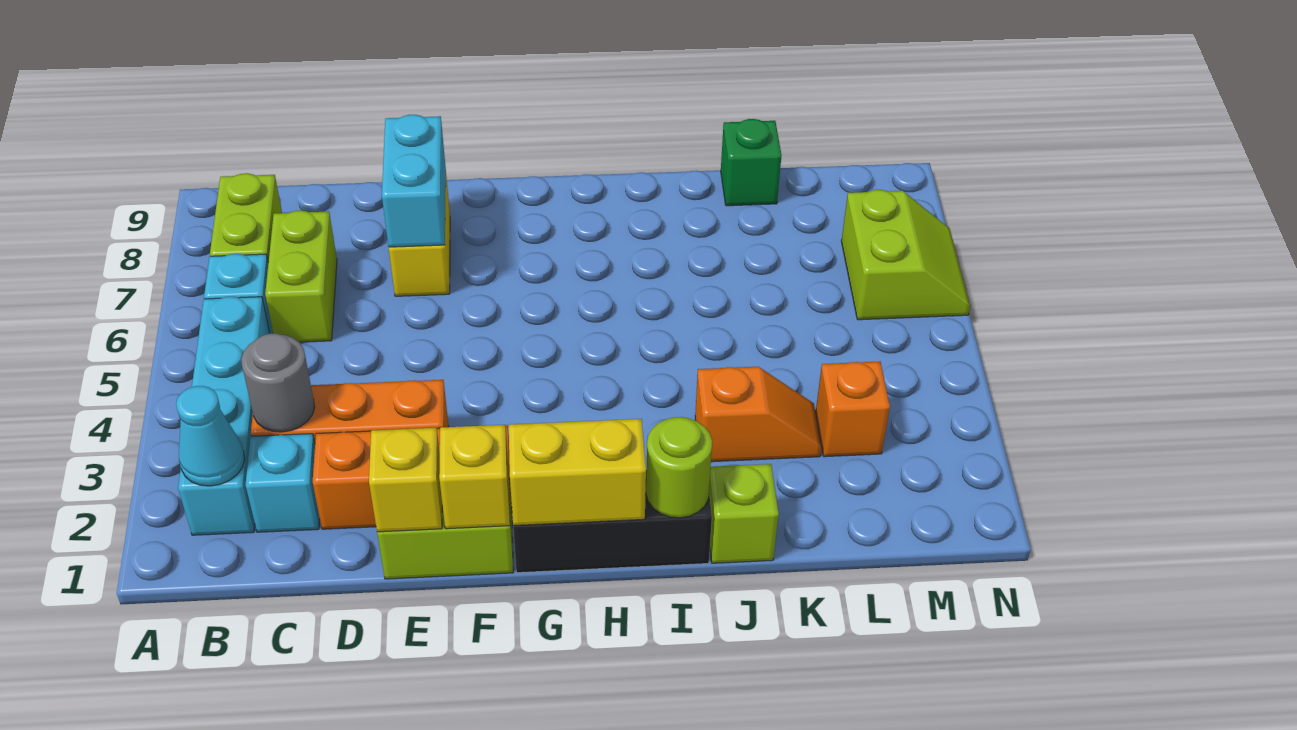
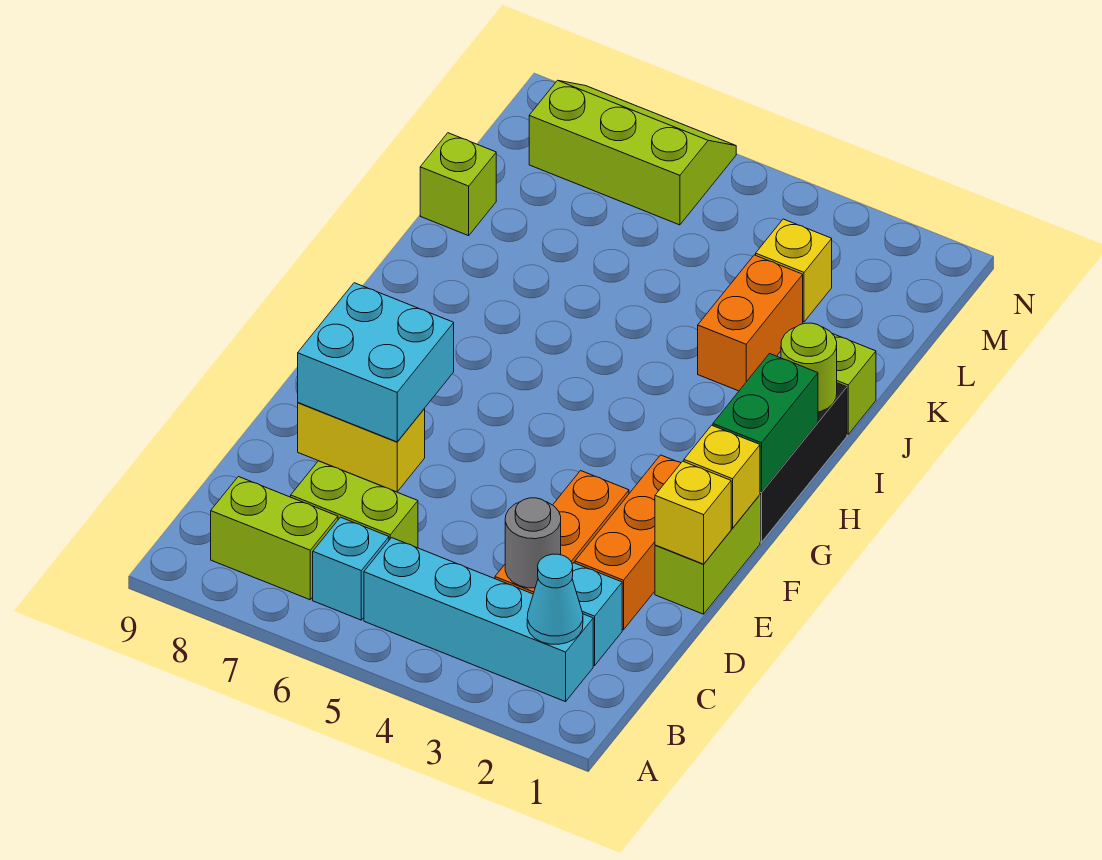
cyan brick E7:E8 level 2 -> cyan brick E7:F8 level 2
yellow brick G1:H1 level 2 -> green brick G1:H1 level 2
orange slope J3:K3 level 1 top J -> orange brick J3:K3 level 1
green brick K9 level 1 -> lime brick K9 level 1
orange brick L3 level 1 -> yellow brick L3 level 1
lime slope M6:N7 level 1 top M -> lime slope M6:N8 level 1 top M

